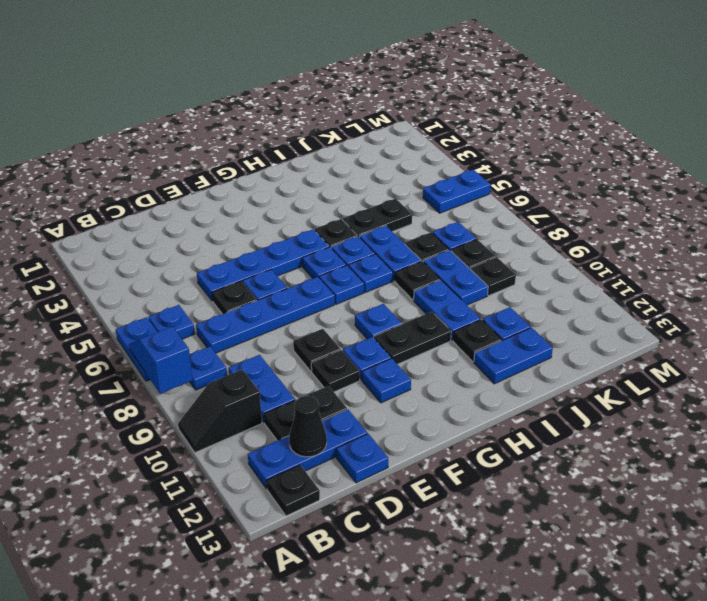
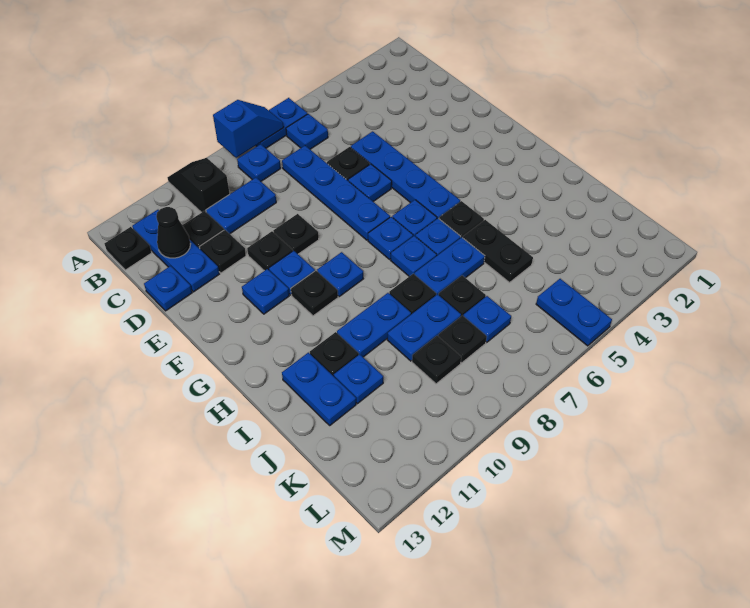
black plate G10:H10 level 1 -> black plate G10 level 1

